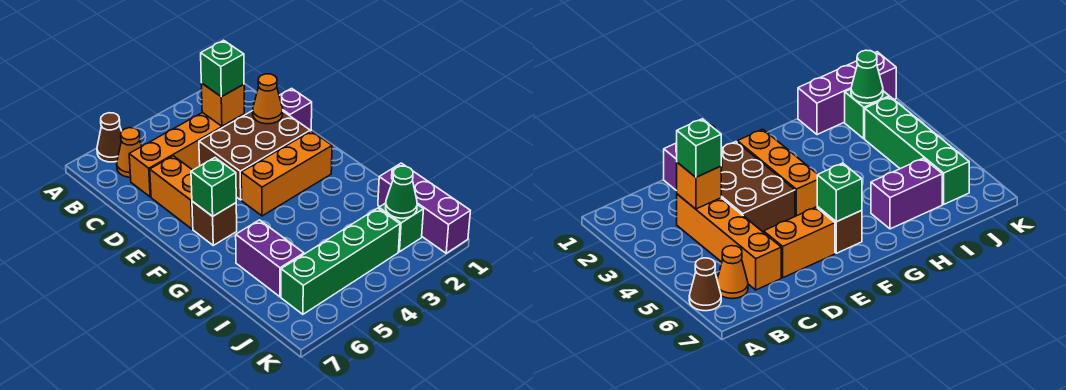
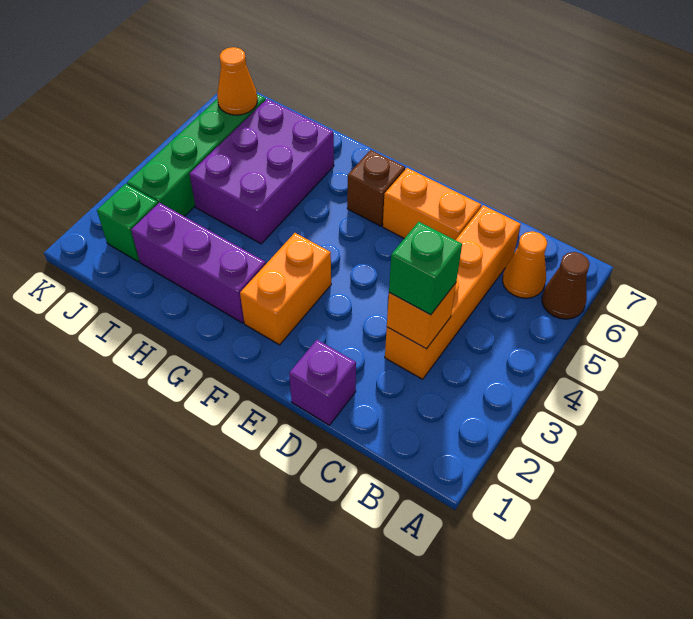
brown brick D2:E4 level 1 -> none
orange cone D2 level 2 -> orange cone J6 level 2
orange brick F2:F4 level 1 -> orange brick F2:F3 level 1
green brick F6 level 2 -> none
purple brick H6:I6 level 1 -> purple brick H4:I6 level 1
purple brick I1:K1 level 1 -> purple brick G2:I2 level 1
green cone J2 level 2 -> none

